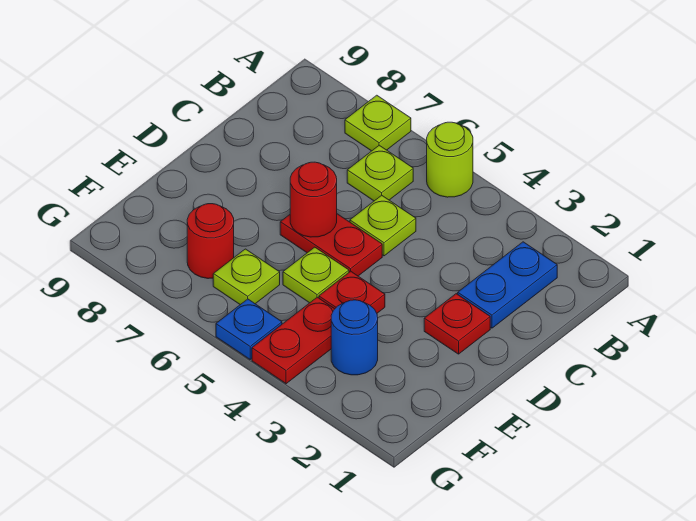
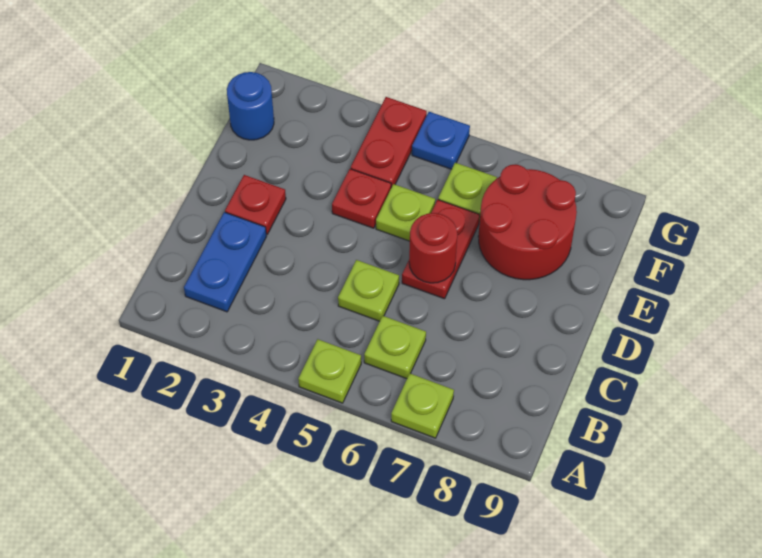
lime round brick A5 level 1 -> lime plate A5 level 1
red plate D5:D6 level 1 -> red plate D6:E6 level 1
blue round brick F3 level 1 -> blue round brick F1 level 1
red round brick F7 level 1 -> red round brick E7:F8 level 1

